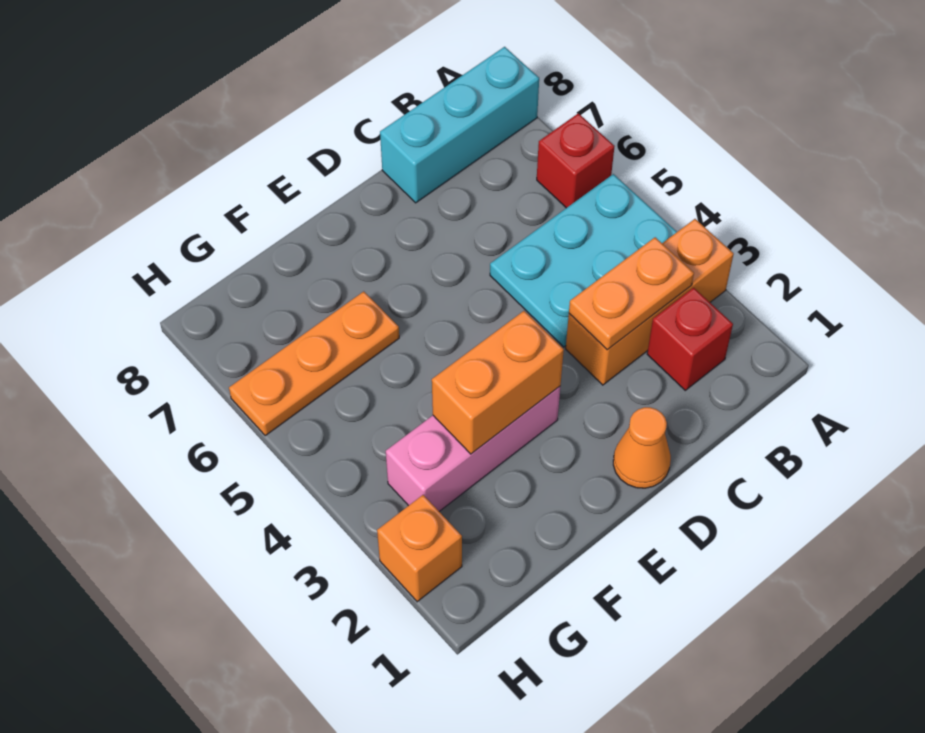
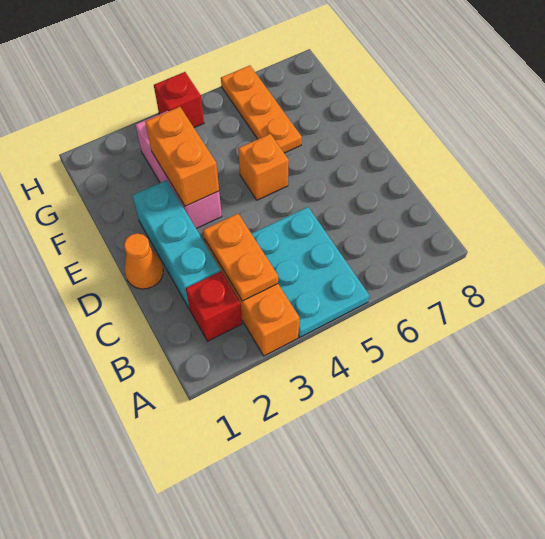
red brick A6 level 1 -> red brick H4 level 1
cyan brick A8:C8 level 1 -> cyan brick C2:E2 level 1
orange brick H2 level 1 -> orange brick E5 level 1

